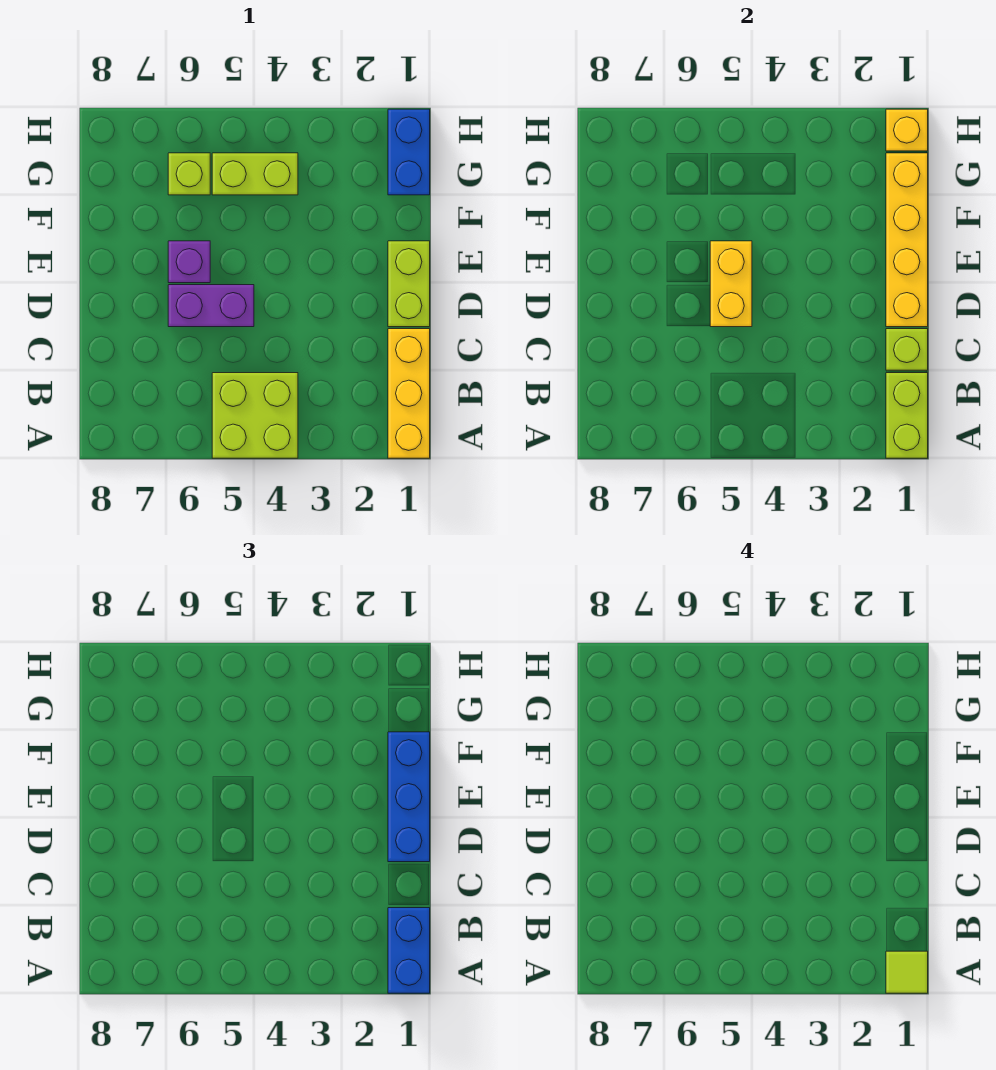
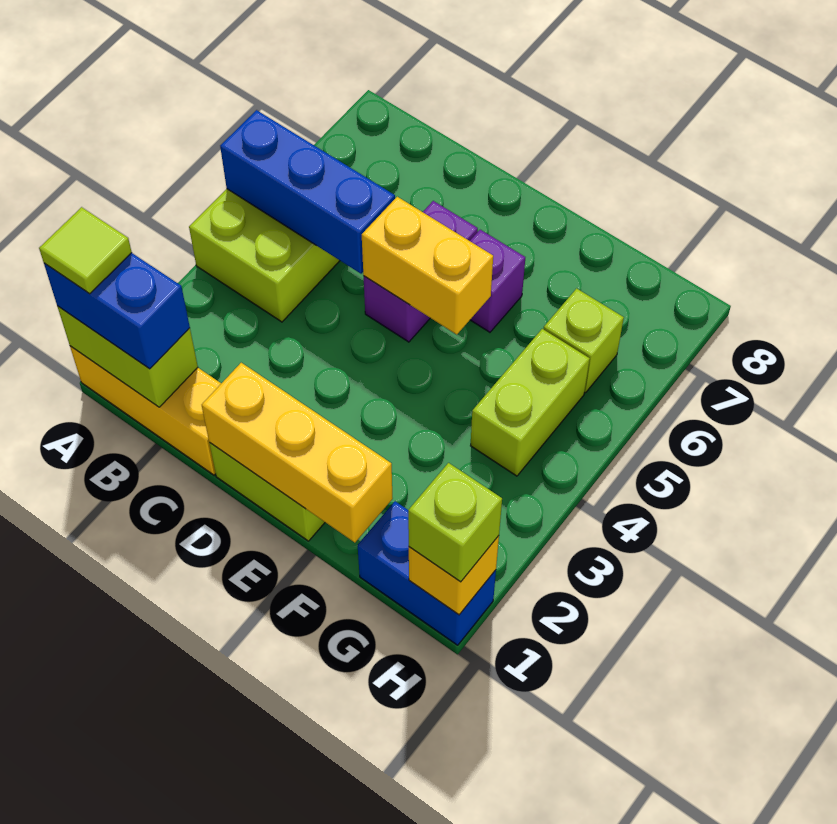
lime brick C1 level 2 -> lime brick H1 level 3
yellow brick D1:G1 level 2 -> yellow brick D1:F1 level 2
blue brick D1:F1 level 3 -> blue brick A5:C5 level 2

